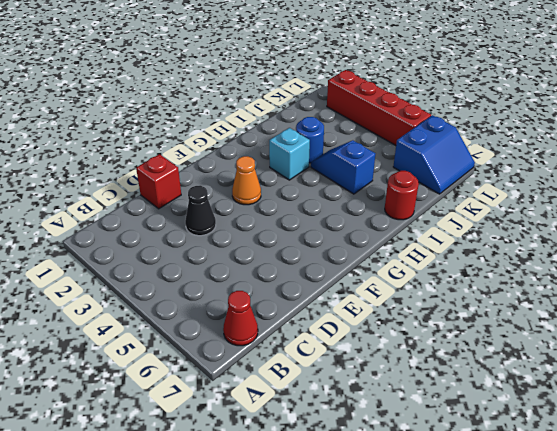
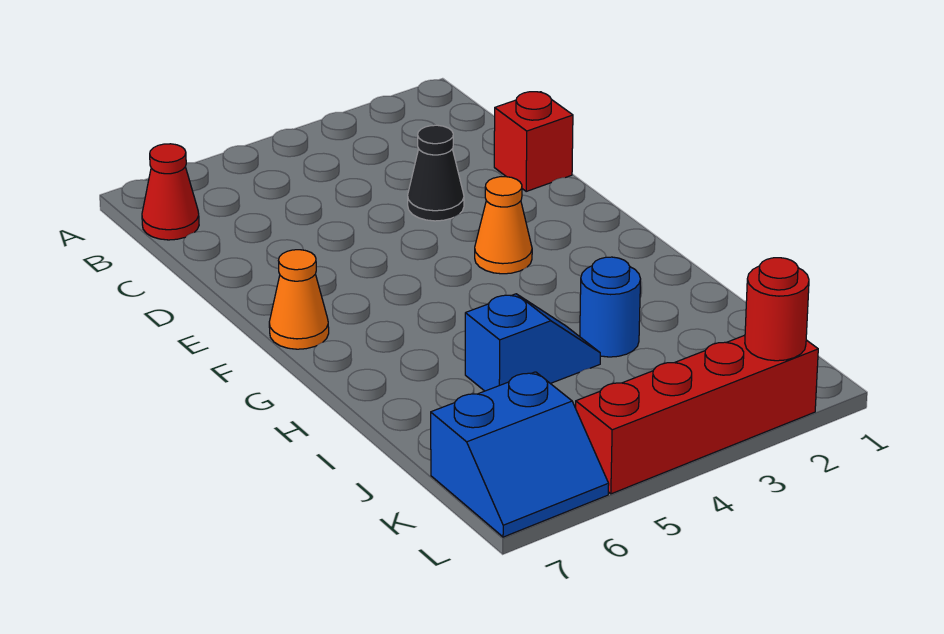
none -> orange cone F7 level 1
cyan brick H3 level 1 -> none
red round brick I7 level 1 -> red round brick L2 level 2
blue slope K6:L7 level 1 top 6 -> blue slope K6:L7 level 1 top K

